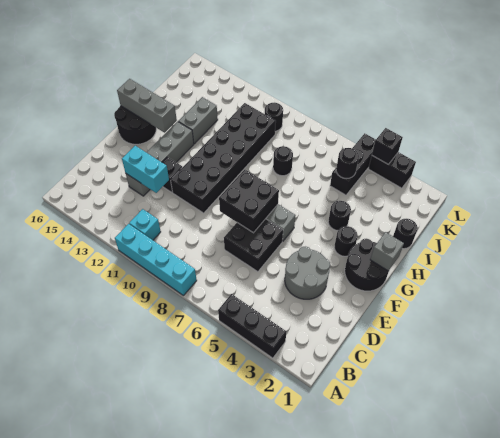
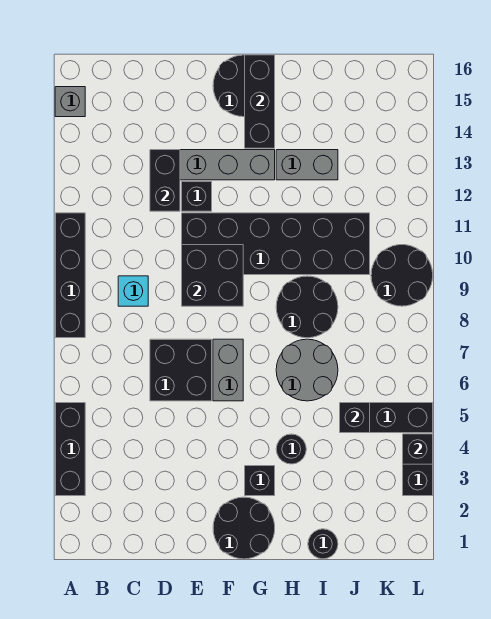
cyan brick A8:A11 level 1 -> black brick A8:A11 level 1
cyan brick B11 level 1 -> cyan brick C9 level 1
grey round brick D3:E4 level 1 -> grey round brick H6:I7 level 1
cyan brick D12:D13 level 2 -> black brick D12:D13 level 2
black brick E7:F8 level 2 -> black brick E9:F10 level 2
grey brick G1 level 2 -> grey brick A15 level 1
black round brick G3 level 1 -> black brick G3 level 1
grey brick G14:G16 level 2 -> black brick G14:G16 level 2
black round brick I8 level 1 -> black round brick H8:I9 level 1
black round brick J5 level 2 -> black brick J5 level 2
black round brick K10 level 1 -> black round brick K9:L10 level 1

